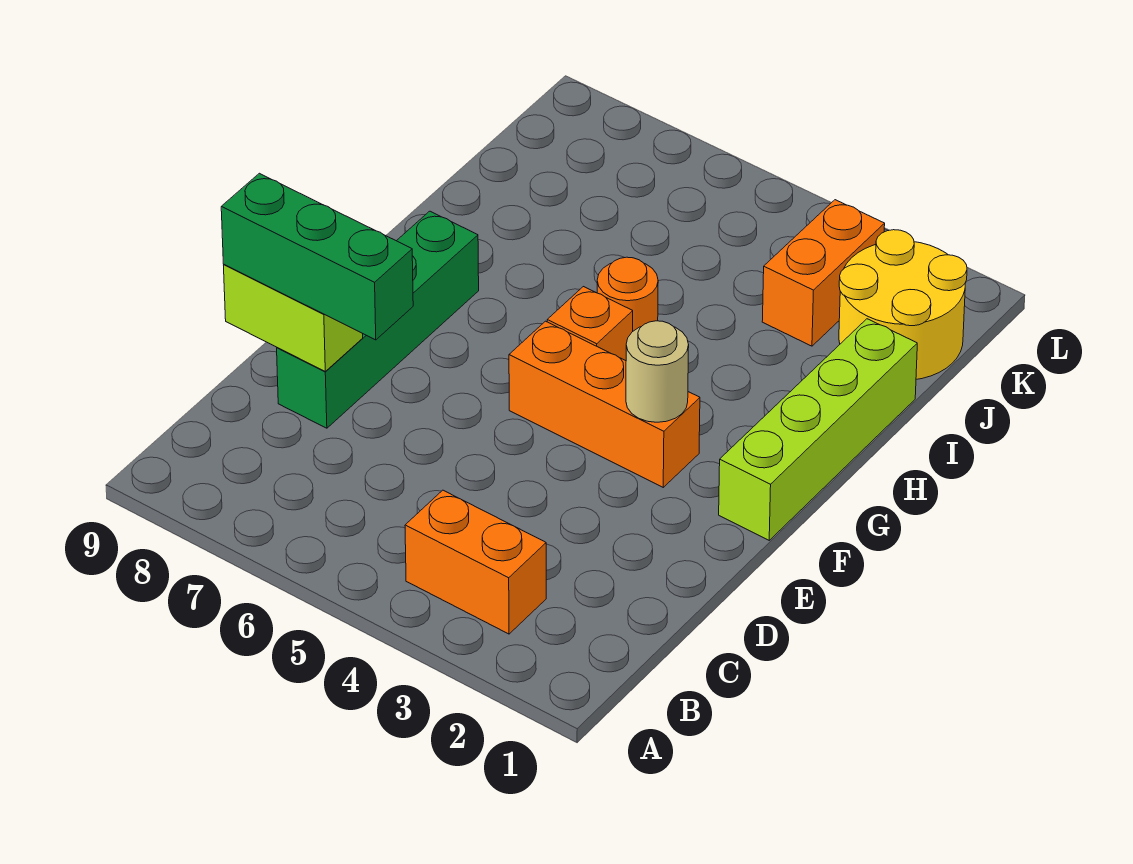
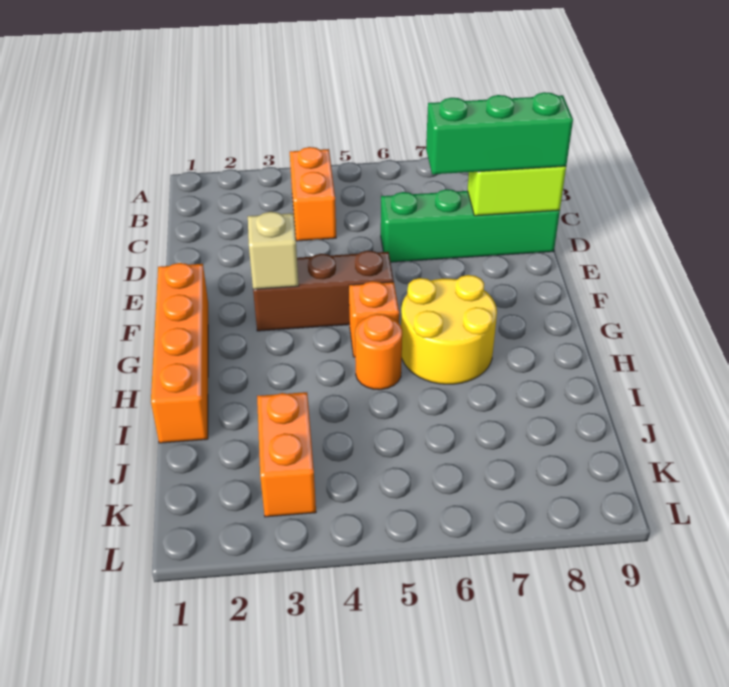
orange brick B3:B4 level 1 -> orange brick B4:C4 level 1
green brick D8:G8 level 1 -> green brick D6:D9 level 1
lime brick F1:I1 level 1 -> orange brick F1:I1 level 1
orange brick F3:F5 level 1 -> brown brick F3:F5 level 1
tan round brick F3 level 2 -> tan brick F3 level 2
yellow round brick J1:K2 level 1 -> yellow round brick G6:H7 level 1

